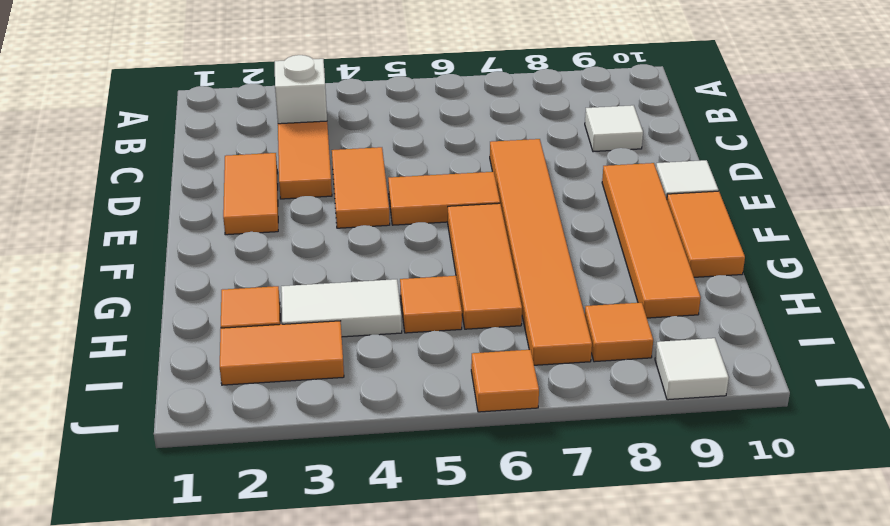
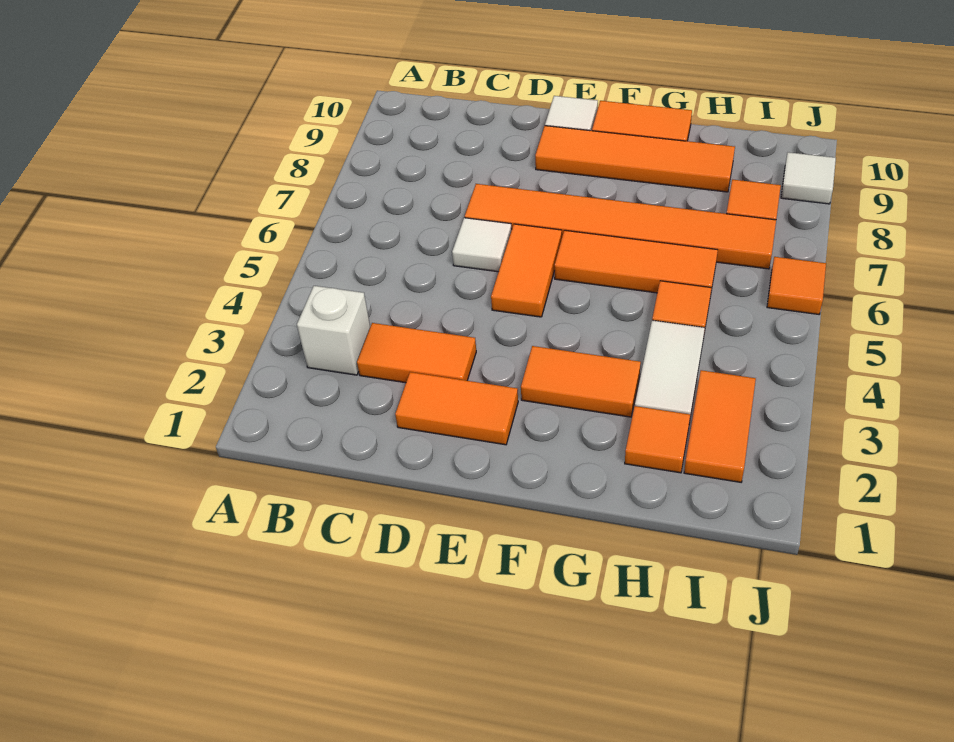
white tile C9 level 1 -> white tile D6 level 1
orange tile D4:E4 level 1 -> orange tile F3:G3 level 1

